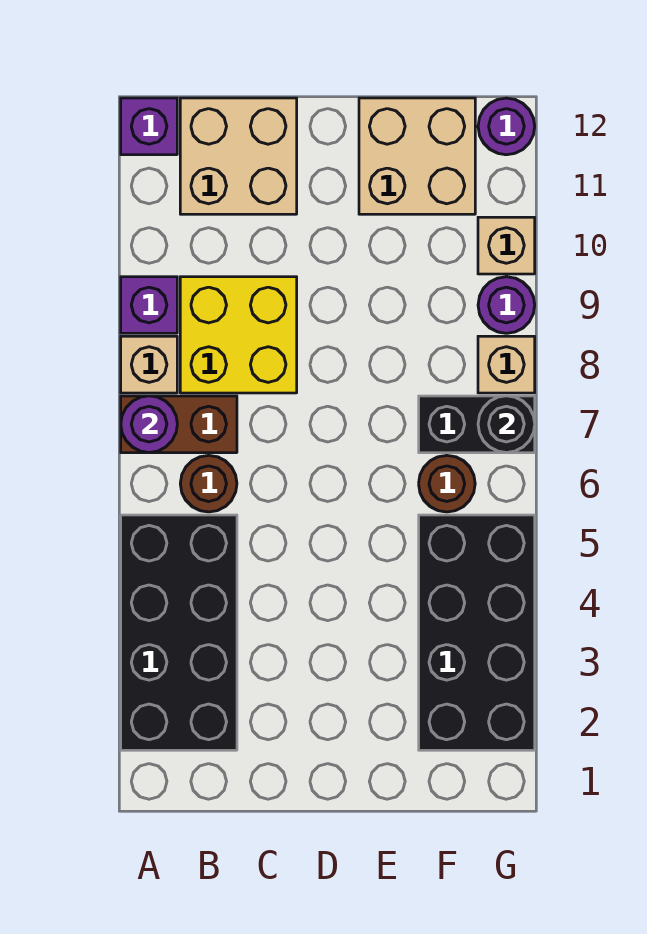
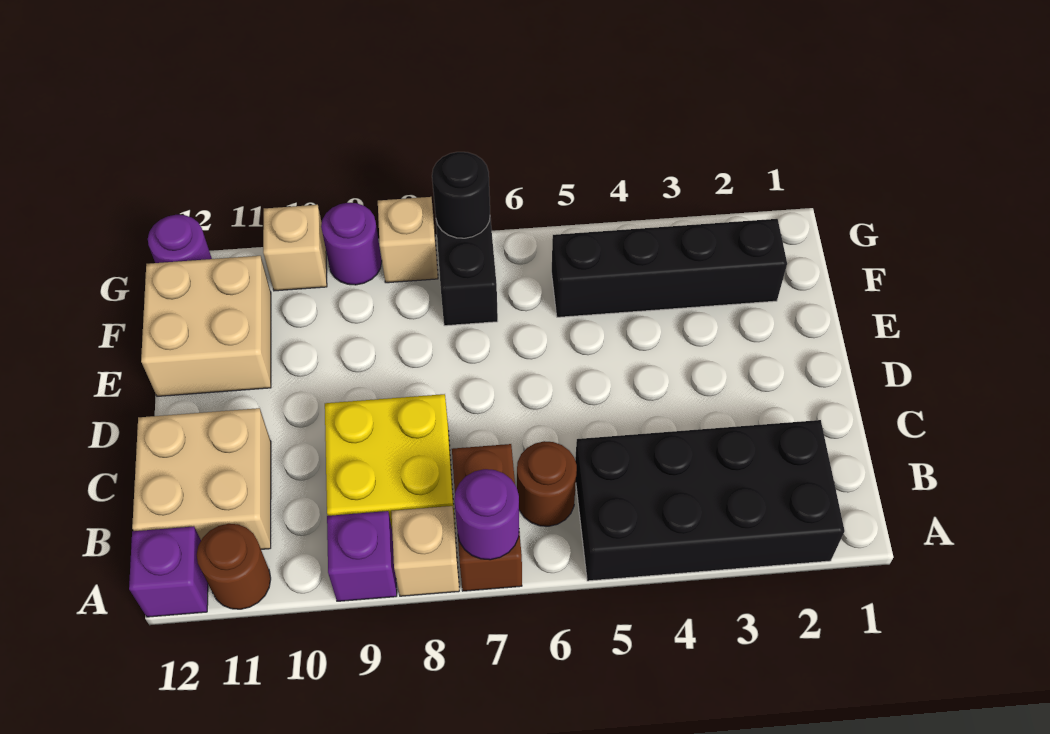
black brick F2:G5 level 1 -> black brick F2:F5 level 1
brown round brick F6 level 1 -> brown round brick A11 level 1

